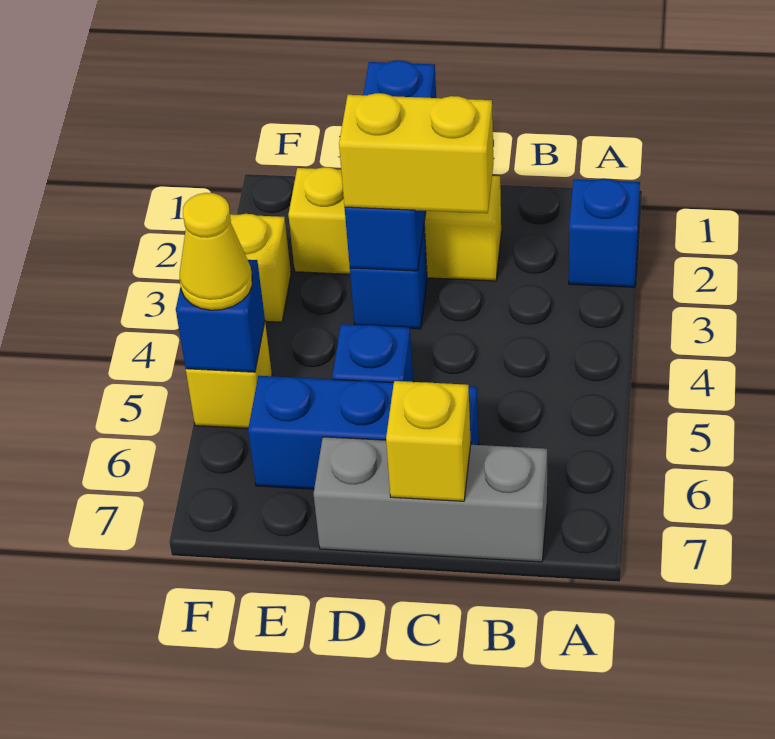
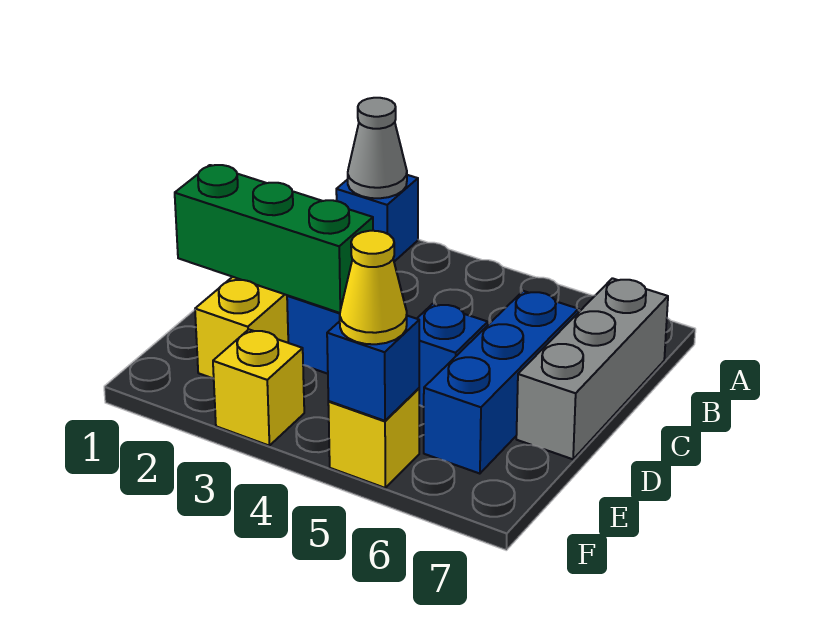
none -> grey cone A2 level 2
yellow brick C3:D3 level 3 -> none
yellow brick C7 level 2 -> none
blue brick D1:D3 level 2 -> green brick D1:D3 level 2

